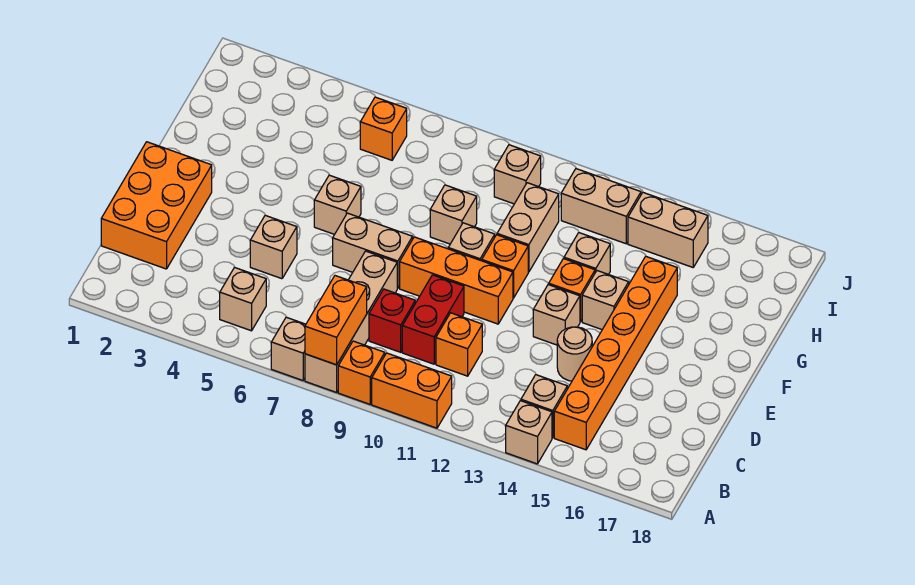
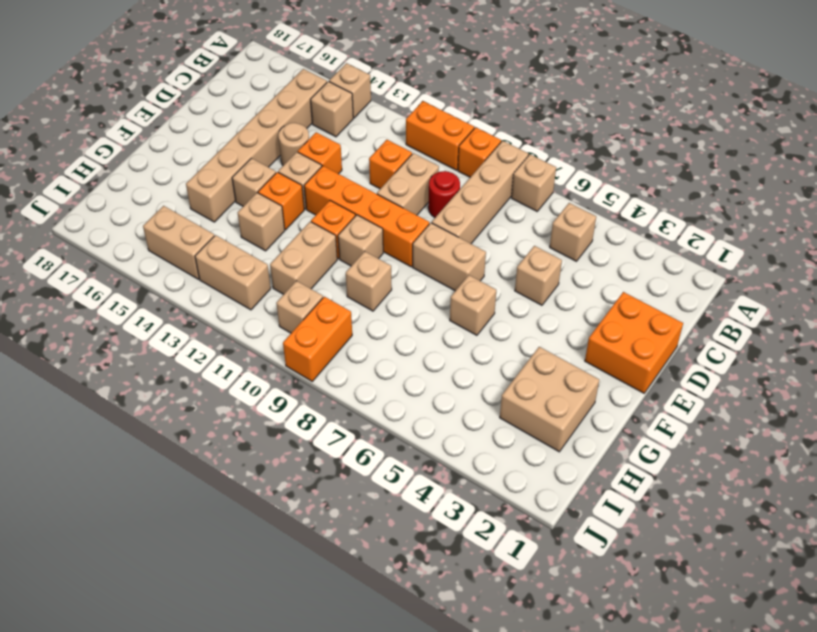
orange brick A8:B8 level 2 -> orange brick I9:J9 level 1
orange brick B15:G15 level 1 -> tan brick B15:G15 level 1
orange brick C1:E2 level 1 -> orange brick D1:E2 level 1
red brick C9 level 1 -> red round brick C9 level 1
red brick C10:D10 level 1 -> tan brick C10:D10 level 1
orange brick E9:E11 level 1 -> orange brick E9:E12 level 1
none -> tan brick G2:H3 level 1
orange brick I6 level 1 -> orange brick D13 level 1

